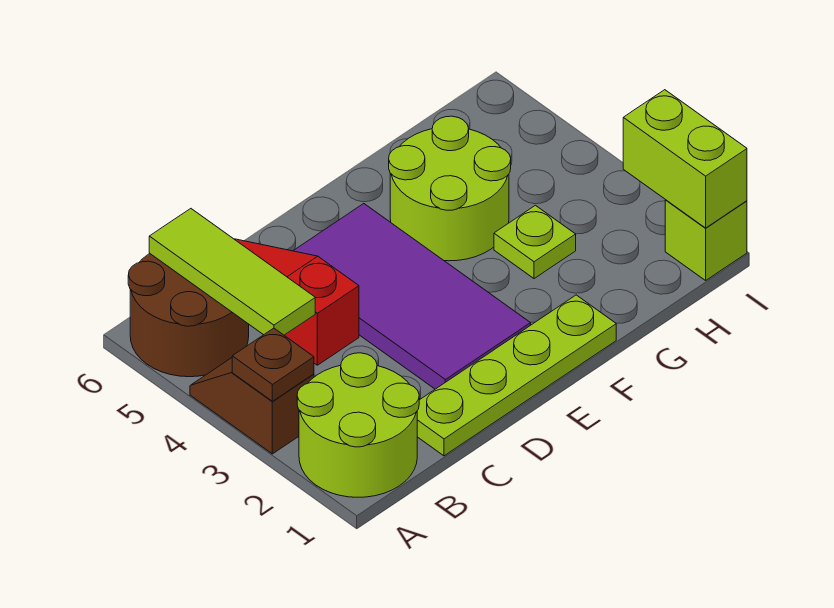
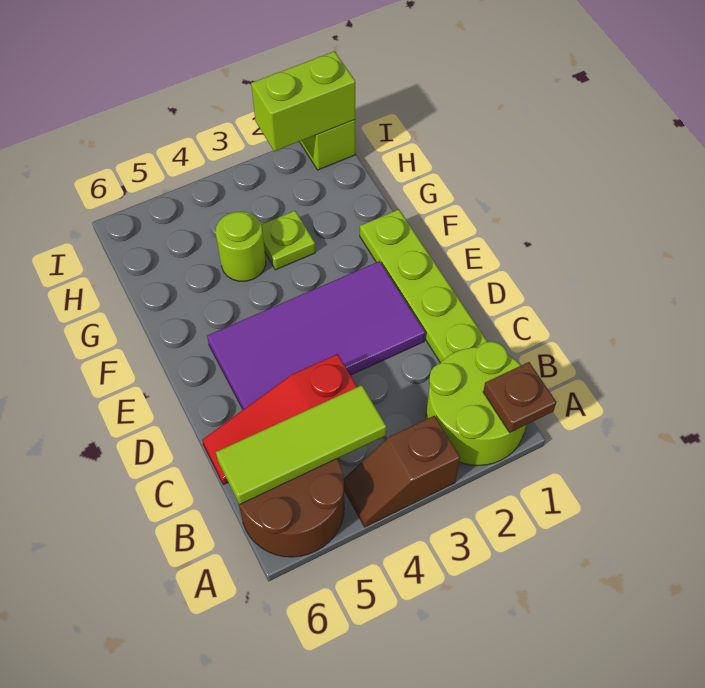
brown plate A3 level 2 -> brown plate A1 level 2
lime round brick F4:G5 level 1 -> lime round brick G4 level 1

